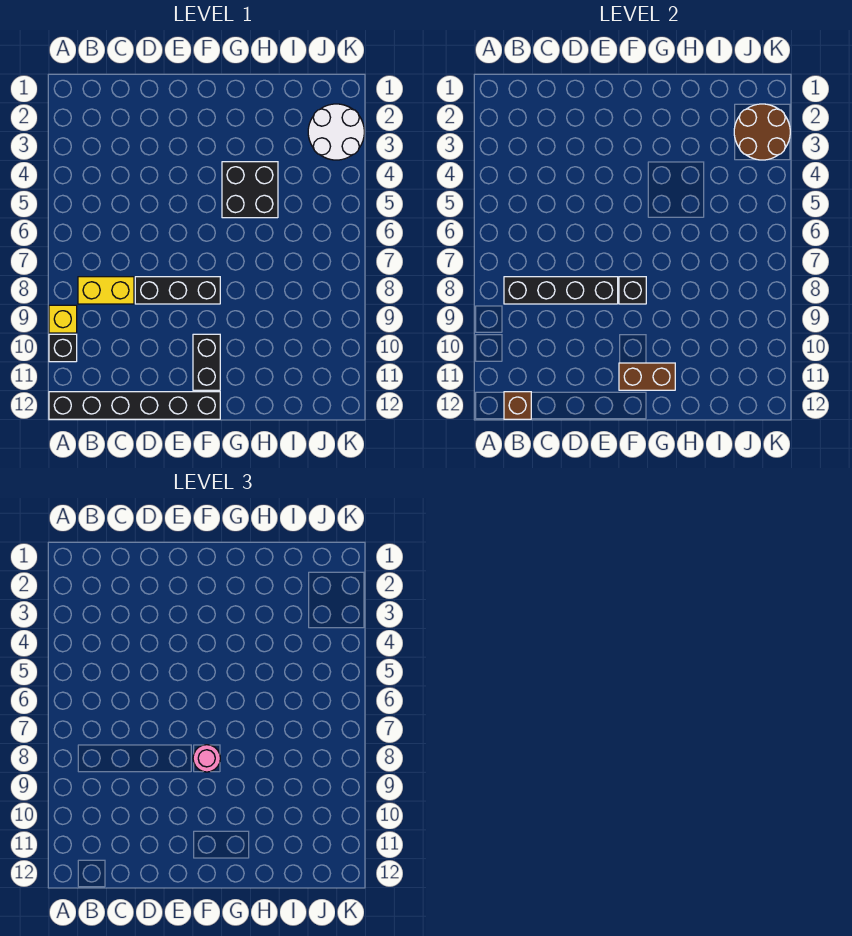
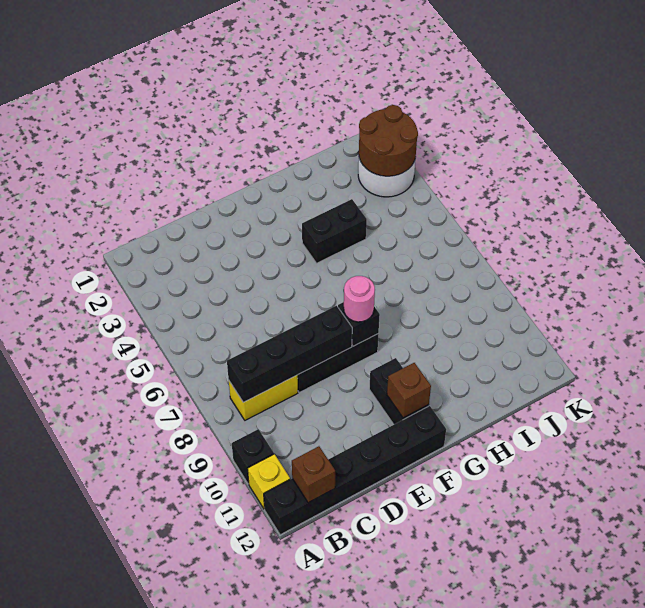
yellow brick A9 level 1 -> yellow brick A11 level 1
brown brick F11:G11 level 2 -> brown brick F11 level 2
black brick G4:H5 level 1 -> black brick G4:H4 level 1

